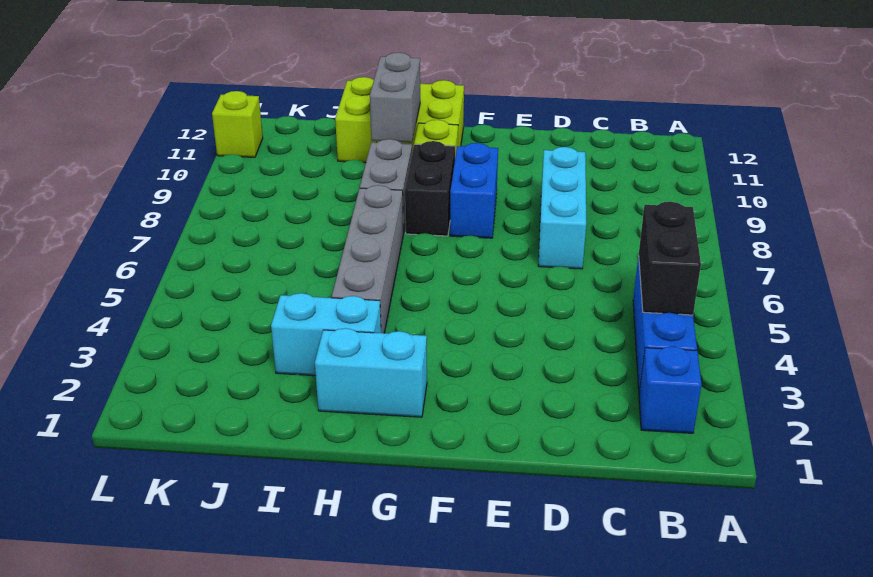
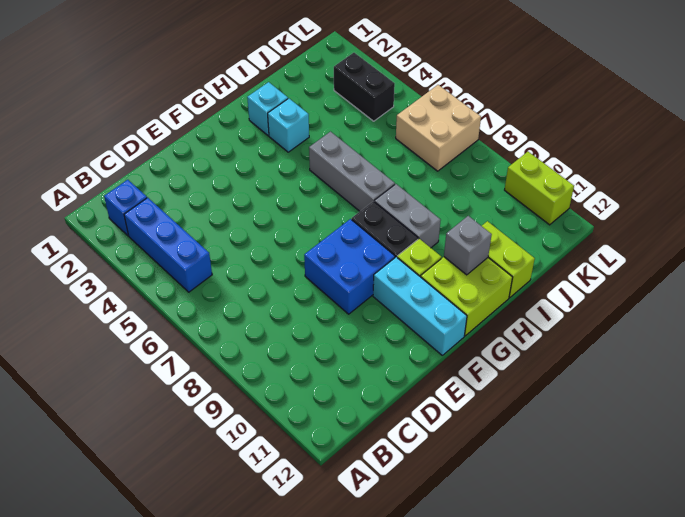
black brick B4:B5 level 2 -> black brick K3:K4 level 1
cyan brick D7:D9 level 1 -> cyan brick F10:F12 level 1
blue brick F8:F9 level 1 -> blue brick E8:F9 level 1
cyan brick G2:H2 level 1 -> cyan brick H2 level 1
cyan brick H3:I3 level 1 -> cyan brick H3 level 1
grey brick H4:H7 level 1 -> grey brick H5:H7 level 1
grey brick H10:H11 level 2 -> grey brick H11 level 2
none -> tan brick K6:L7 level 1
lime brick L11 level 1 -> lime brick L10:L11 level 1

